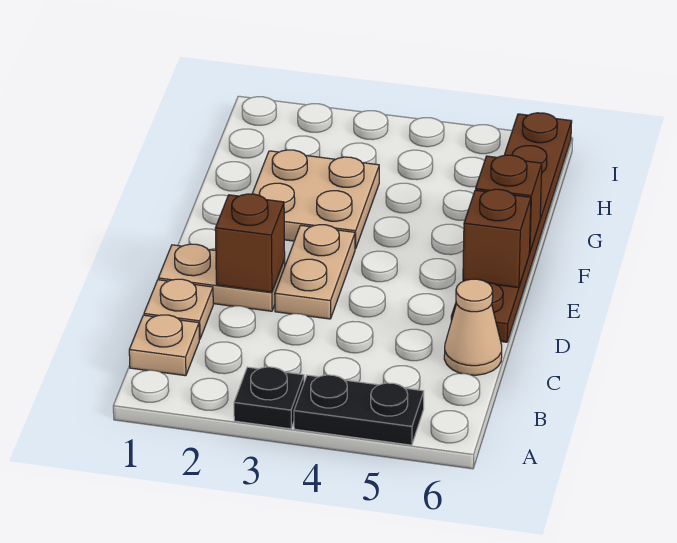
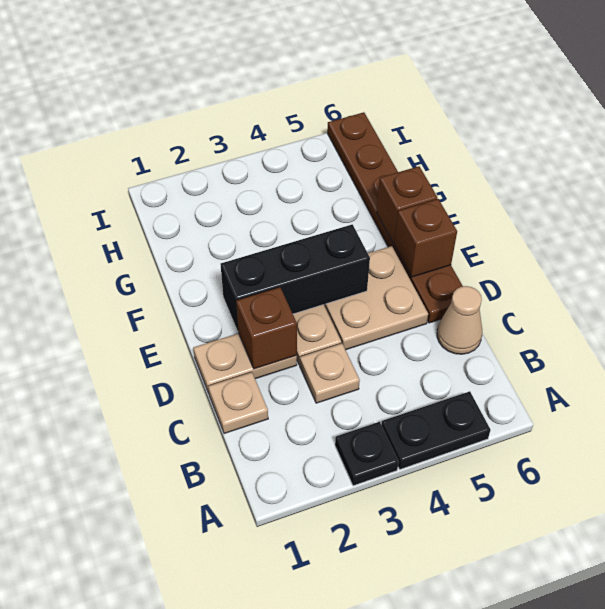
tan plate B1 level 1 -> tan plate C3 level 1
none -> black brick E2:E4 level 2
tan plate F2:G3 level 1 -> tan plate D4:E5 level 1

